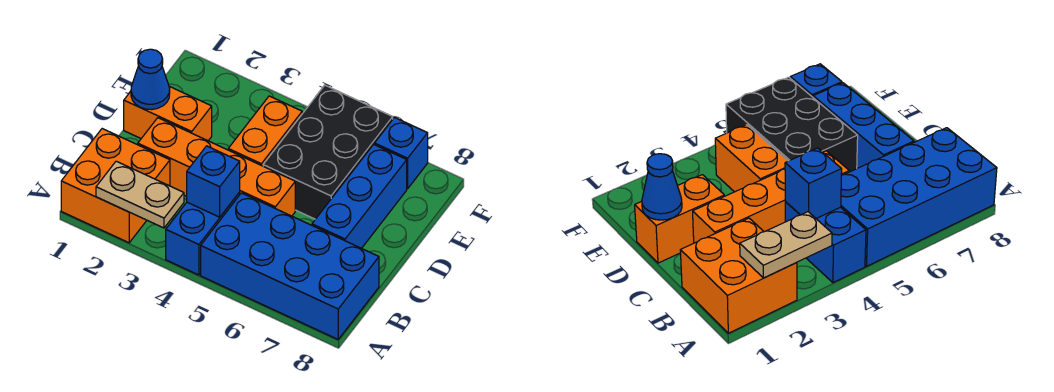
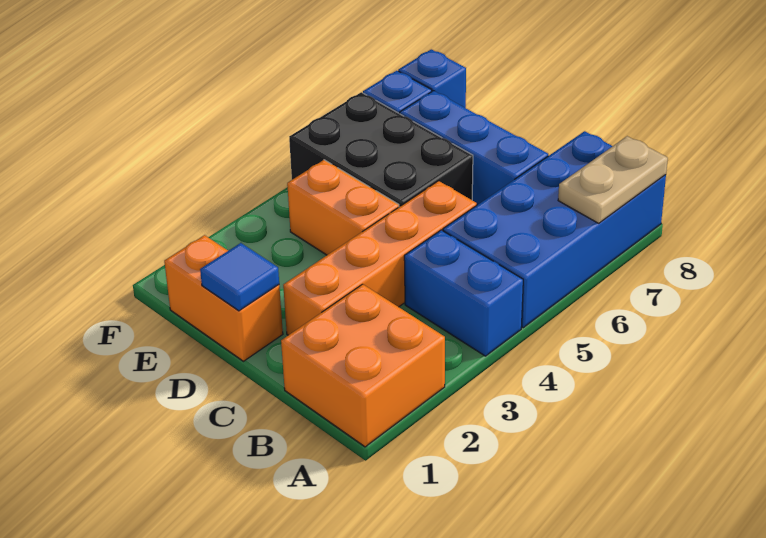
tan plate A2:A3 level 2 -> tan plate A7:A8 level 2
blue brick B4 level 2 -> blue brick F8 level 1
orange brick D1:D2 level 1 -> orange brick D1:E1 level 1
blue cone D1 level 2 -> blue tile D1 level 2

